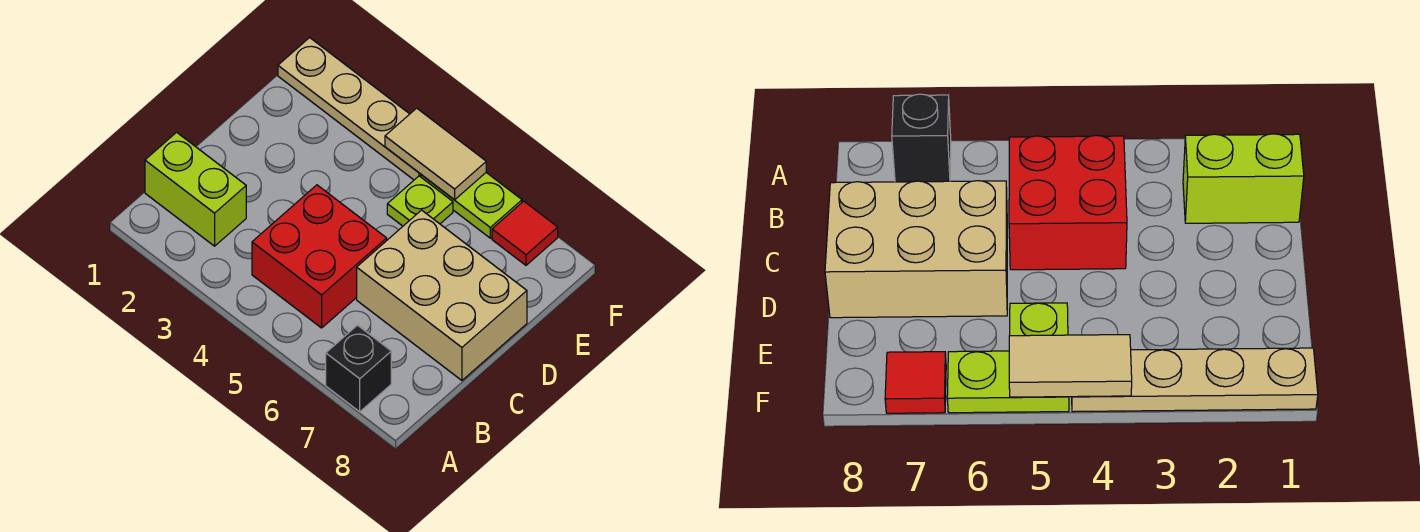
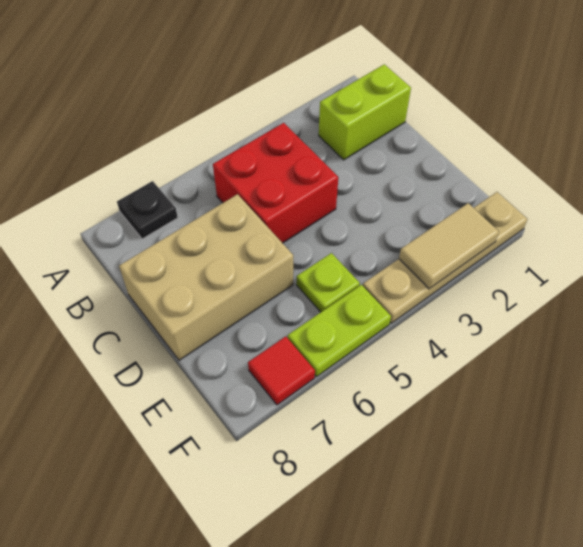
black brick A7 level 1 -> black plate A7 level 1
tan tile F4:F5 level 2 -> tan tile F2:F3 level 2

